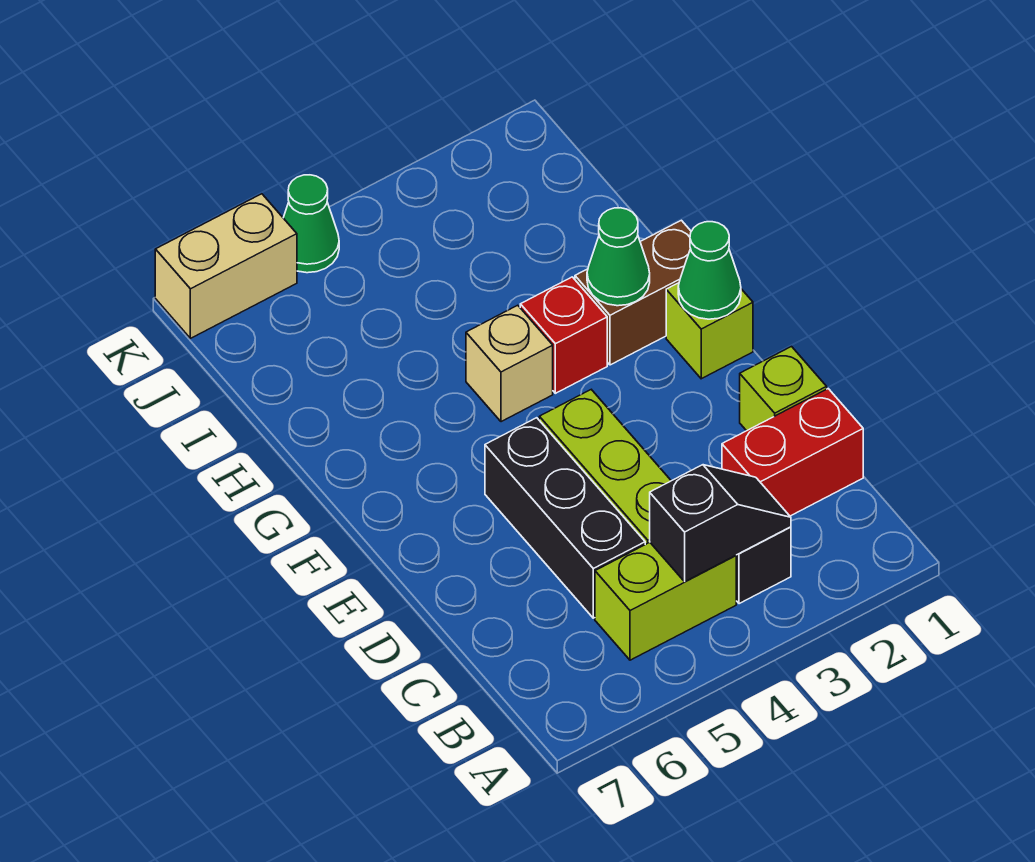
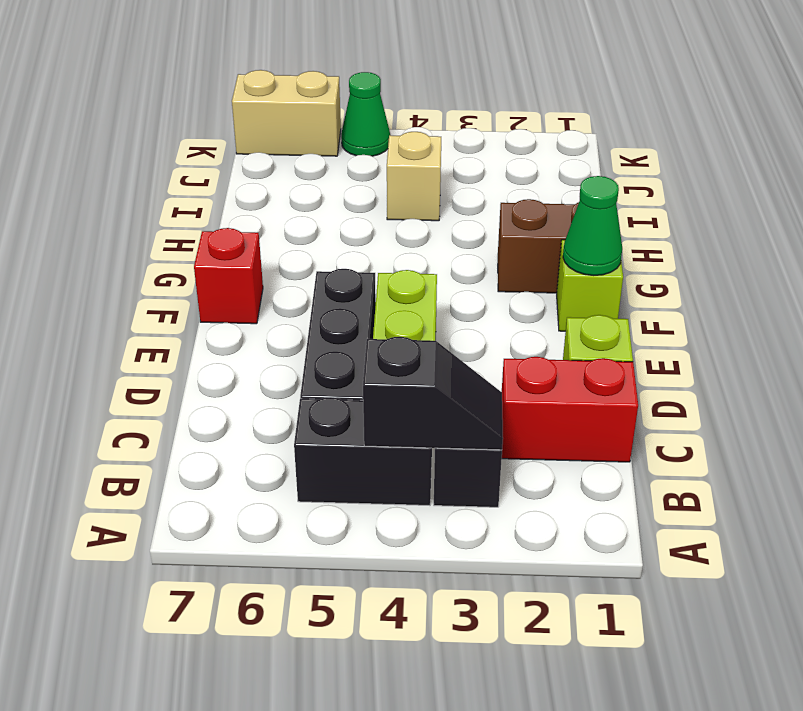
lime brick B4:B5 level 1 -> black brick B4:B5 level 1
green cone G2 level 2 -> none
red brick G3 level 1 -> red brick F7 level 1
tan brick G4 level 1 -> tan brick I4 level 1

